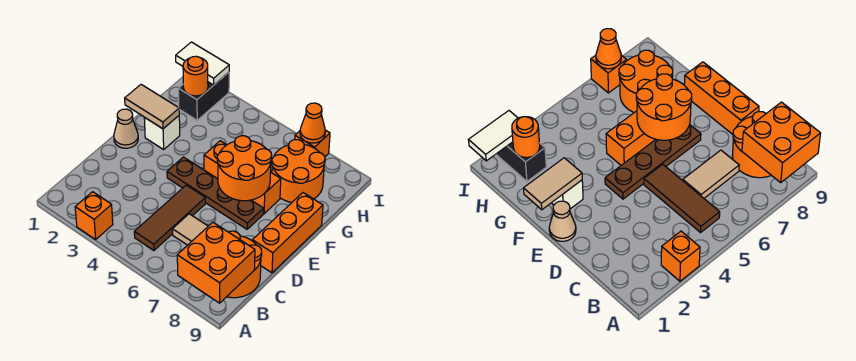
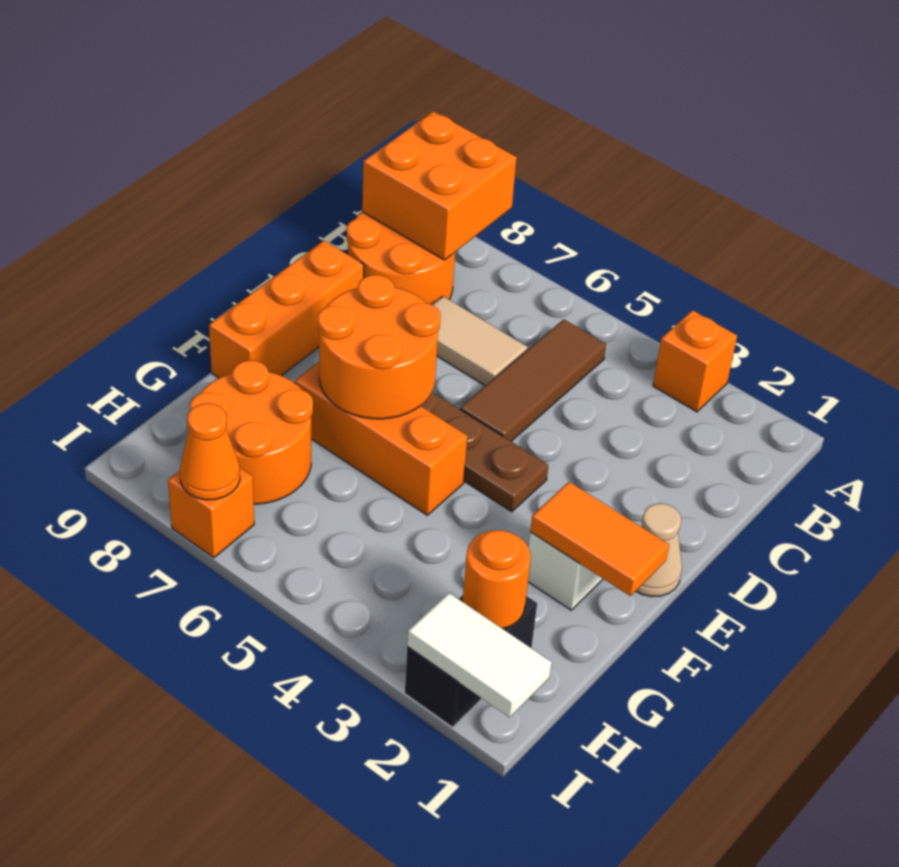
tan tile F1:F2 level 2 -> orange tile F1:F2 level 2

